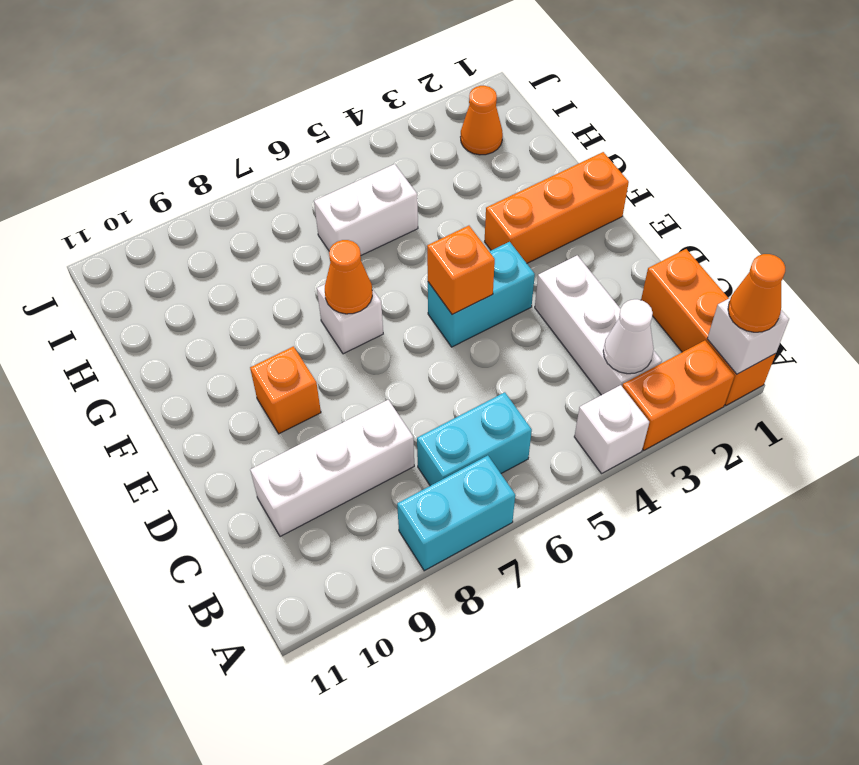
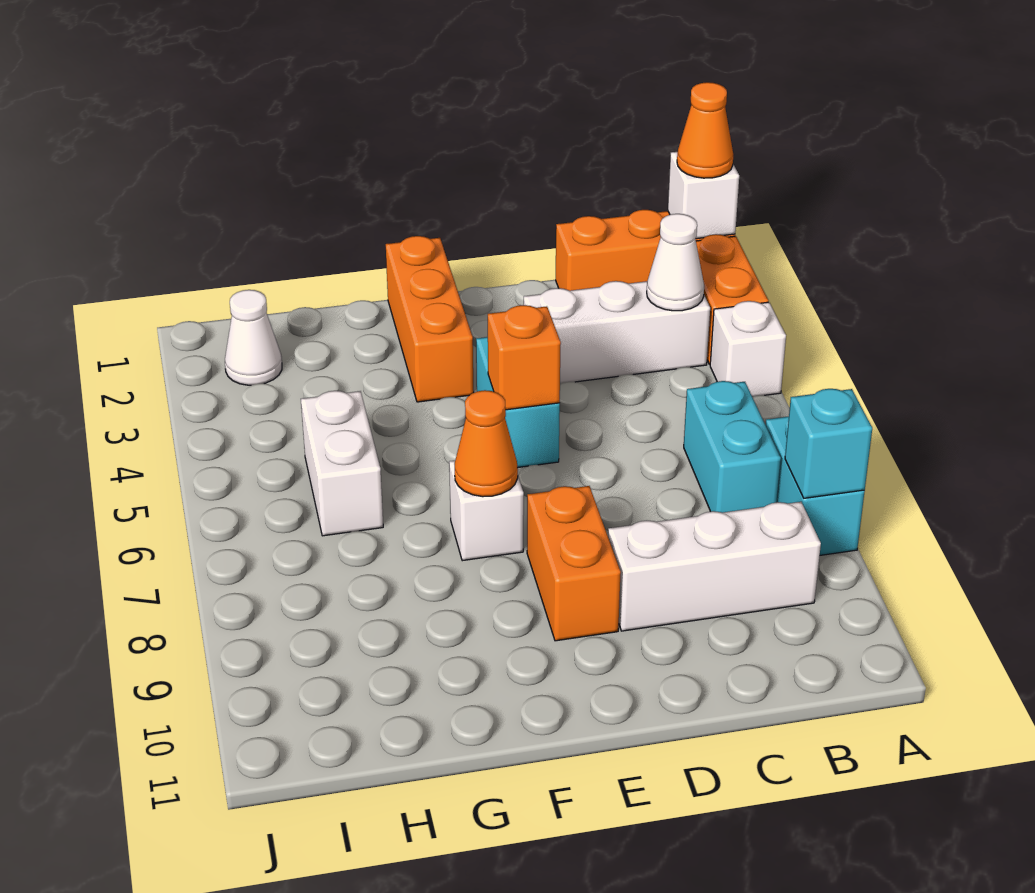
none -> cyan brick A8 level 2
white brick C8:C10 level 1 -> white brick B9:D9 level 1
orange brick E9 level 1 -> orange brick E8:E9 level 1
orange cone I2 level 1 -> white cone I2 level 1

